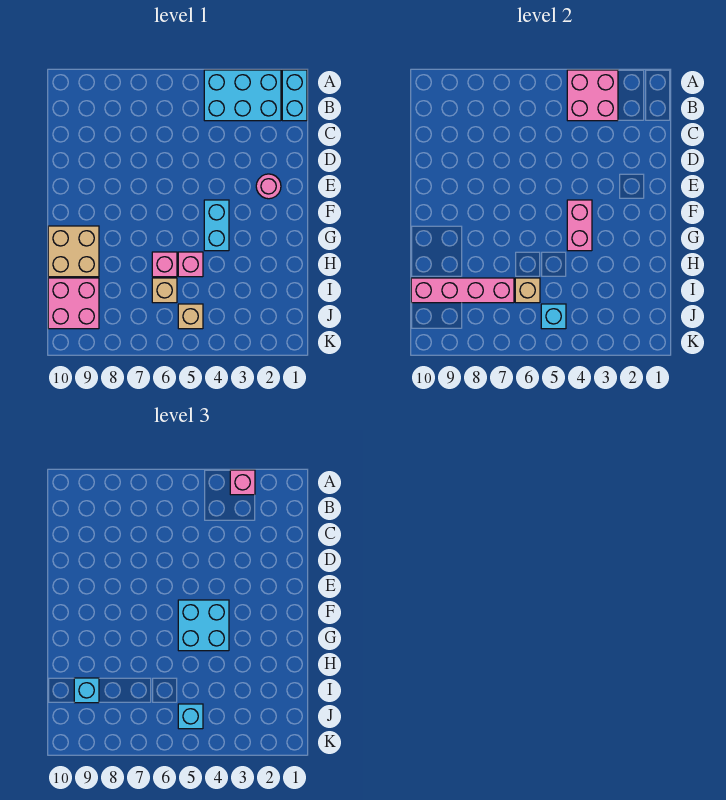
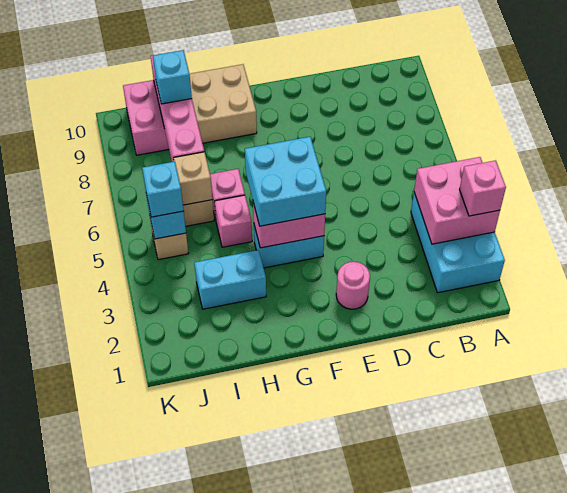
cyan brick A1:B1 level 1 -> cyan brick H3:I3 level 1

